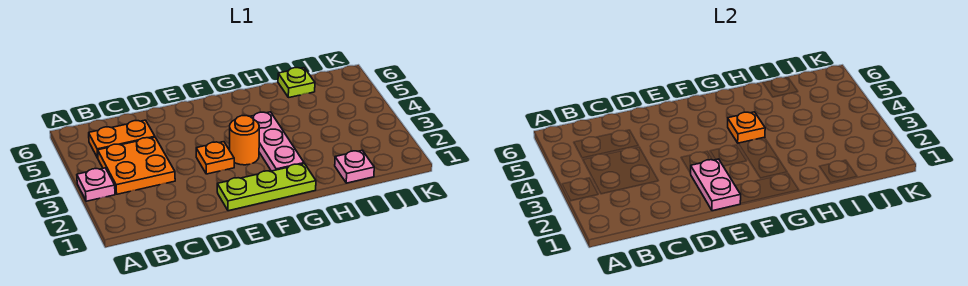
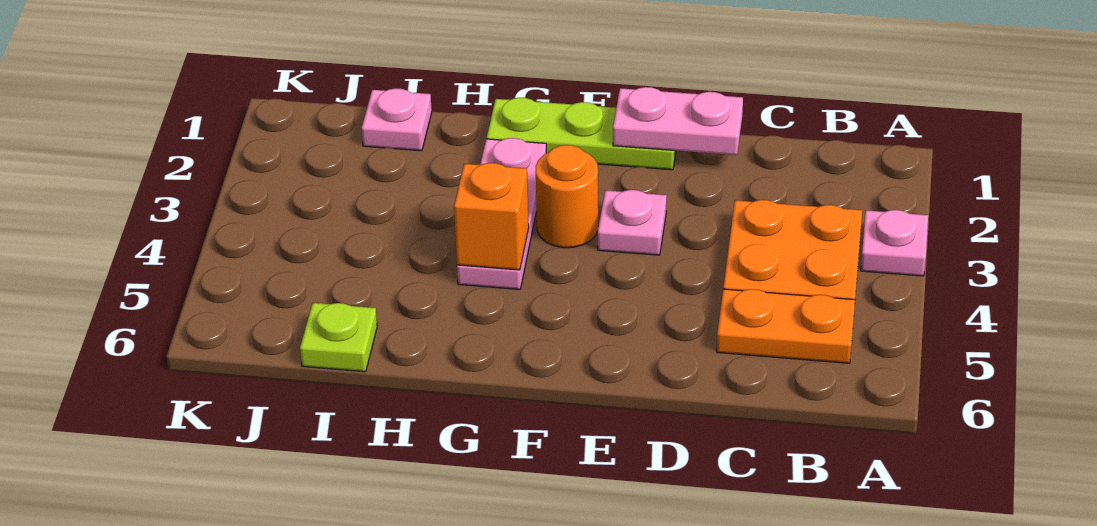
pink plate E1:E2 level 2 -> pink plate D1:E1 level 2
orange plate E3 level 1 -> pink plate E3 level 1
orange plate G4 level 2 -> orange brick G4 level 2

